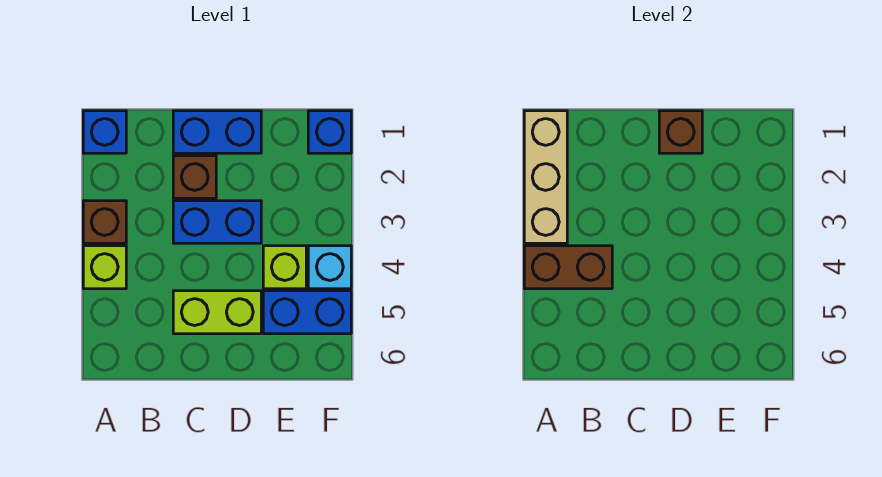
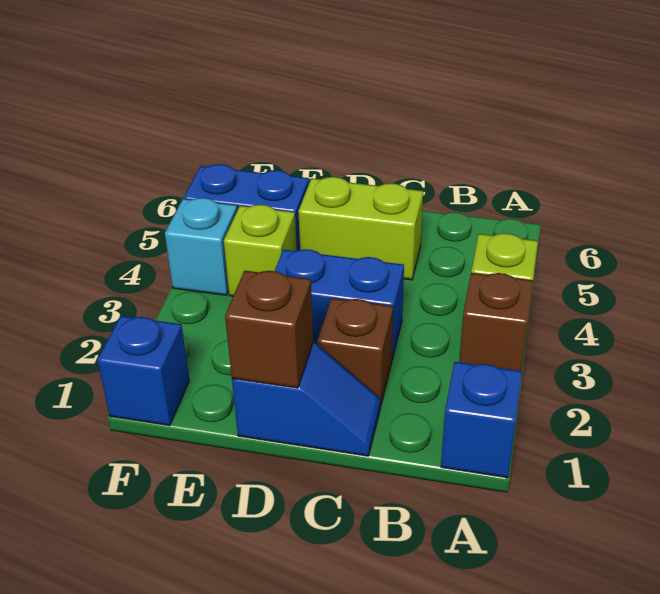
tan brick A1:A3 level 2 -> none
brown brick A4:B4 level 2 -> none
blue brick C1:D1 level 1 -> blue slope C1:D1 level 1 top D

